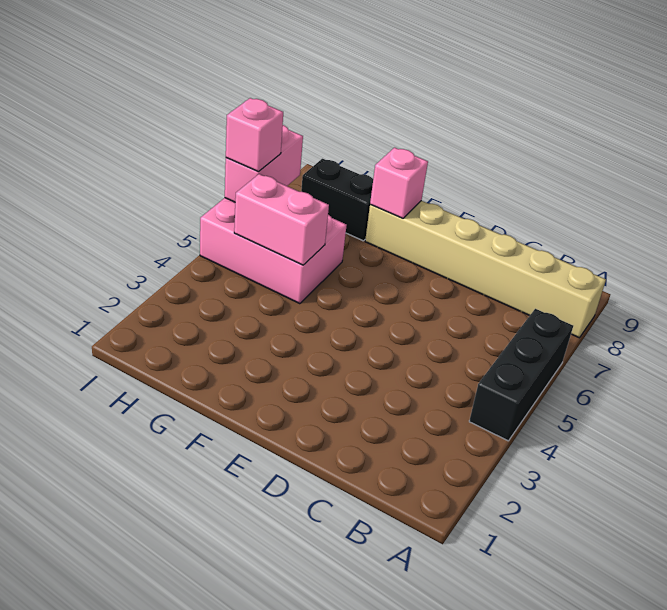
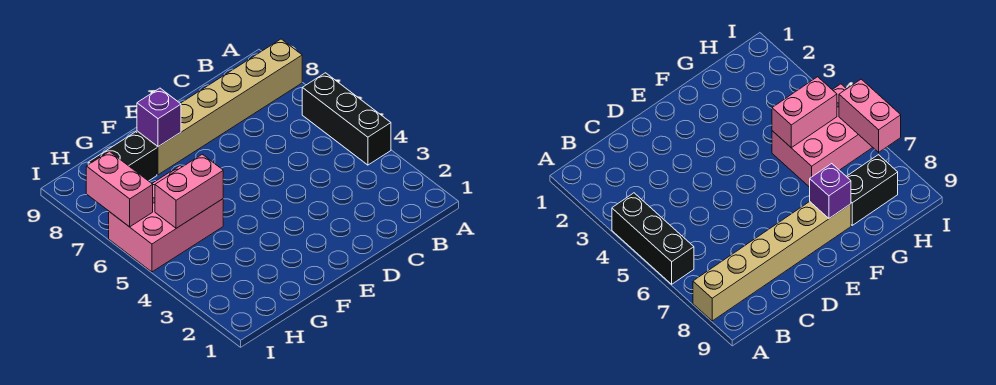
pink brick F8 level 2 -> purple brick F8 level 2
pink brick I6 level 3 -> none

